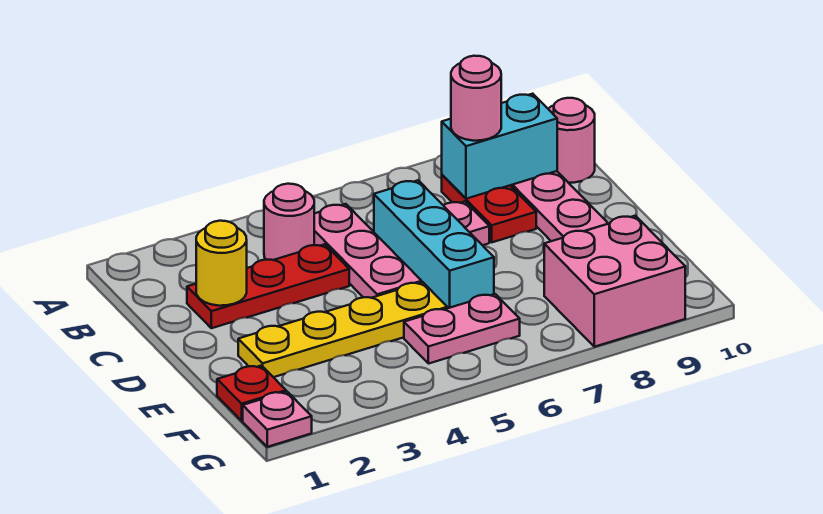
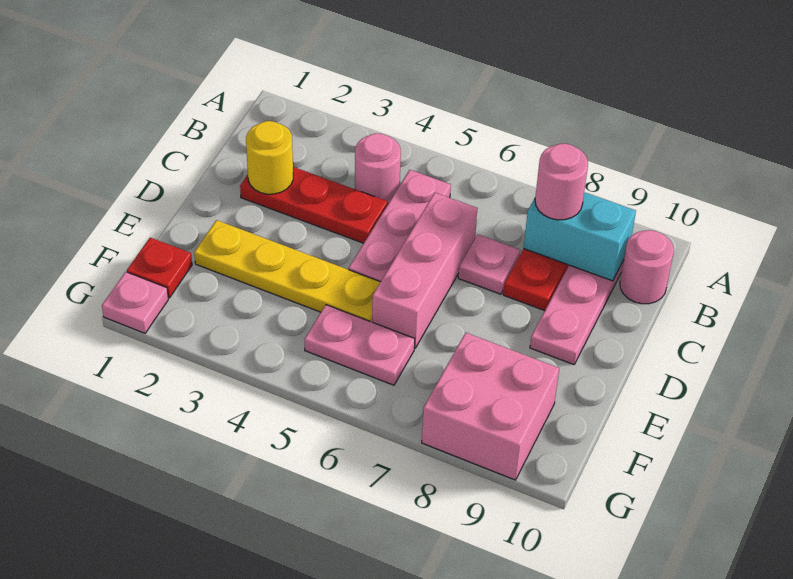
cyan brick C6:E6 level 1 -> pink brick C6:E6 level 1

